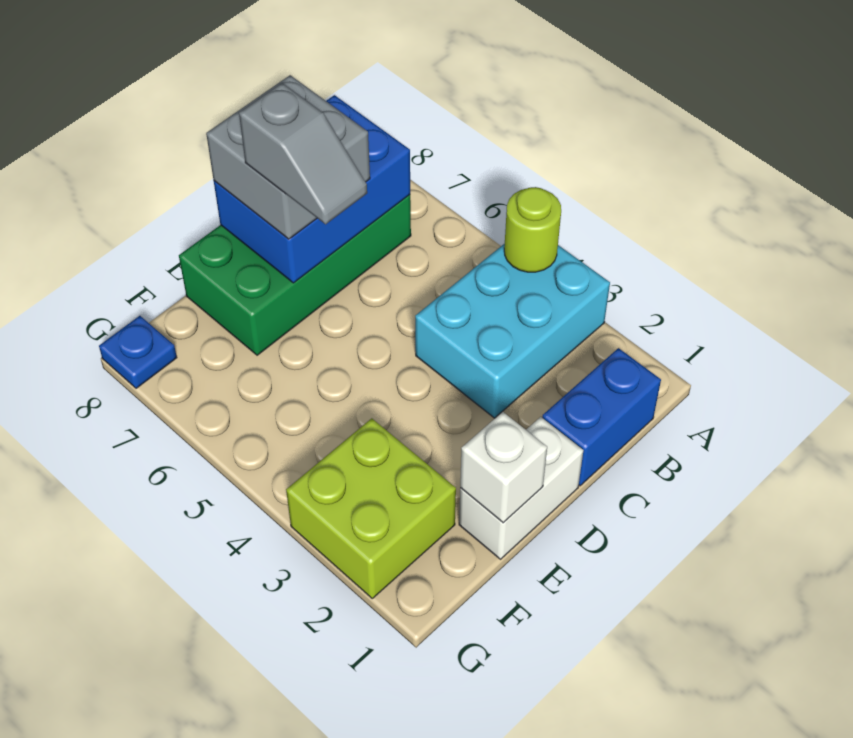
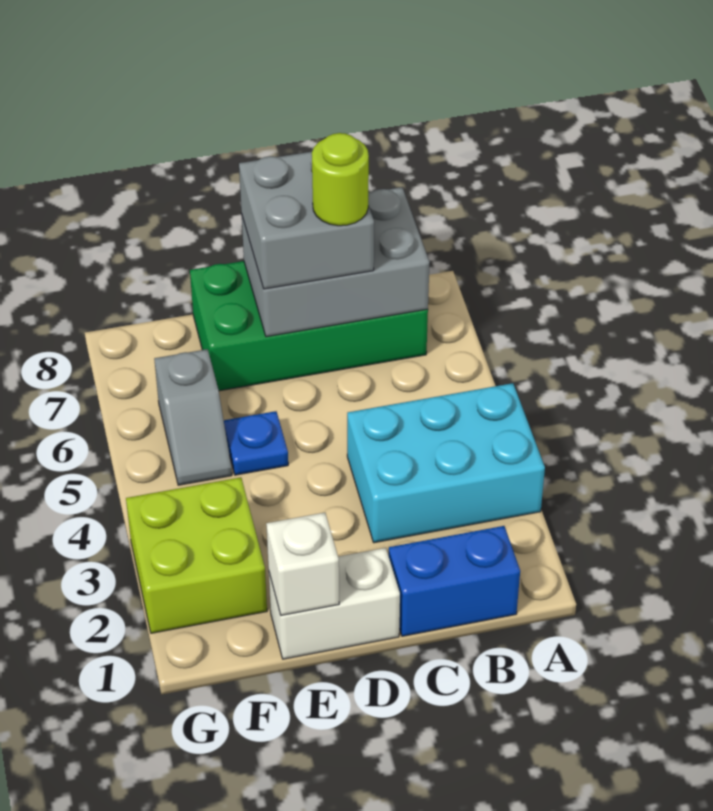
lime round brick A4 level 2 -> lime round brick C7 level 4
blue brick B7:D8 level 2 -> grey brick B7:D8 level 2
grey slope D6:D7 level 4 top 7 -> grey slope F5:F6 level 1 top 6
blue plate G8 level 1 -> blue plate E5 level 1

